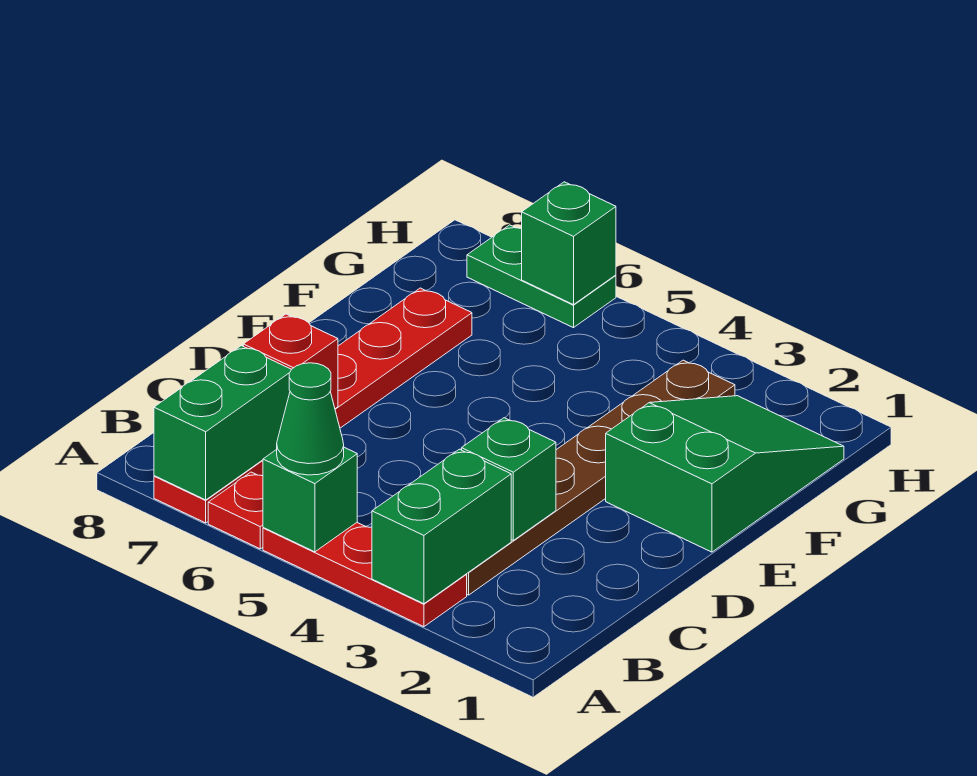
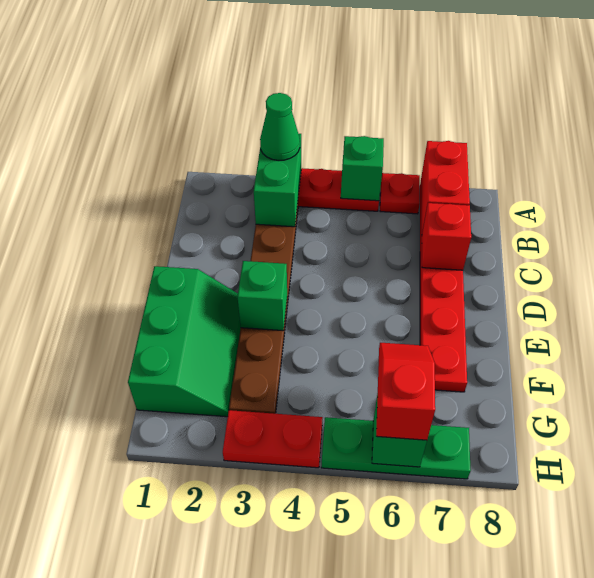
green cone A5 level 3 -> green cone A3 level 3
green brick A7:B7 level 2 -> red brick A7:B7 level 2
green brick C3 level 2 -> green brick E3 level 2
green slope E1:G2 level 1 top E -> green slope E1:G2 level 1 top 1
none -> red slope G6:H6 level 3 top H
none -> red plate H3:H4 level 1
green plate H6:H7 level 1 -> green plate H5:H7 level 1

